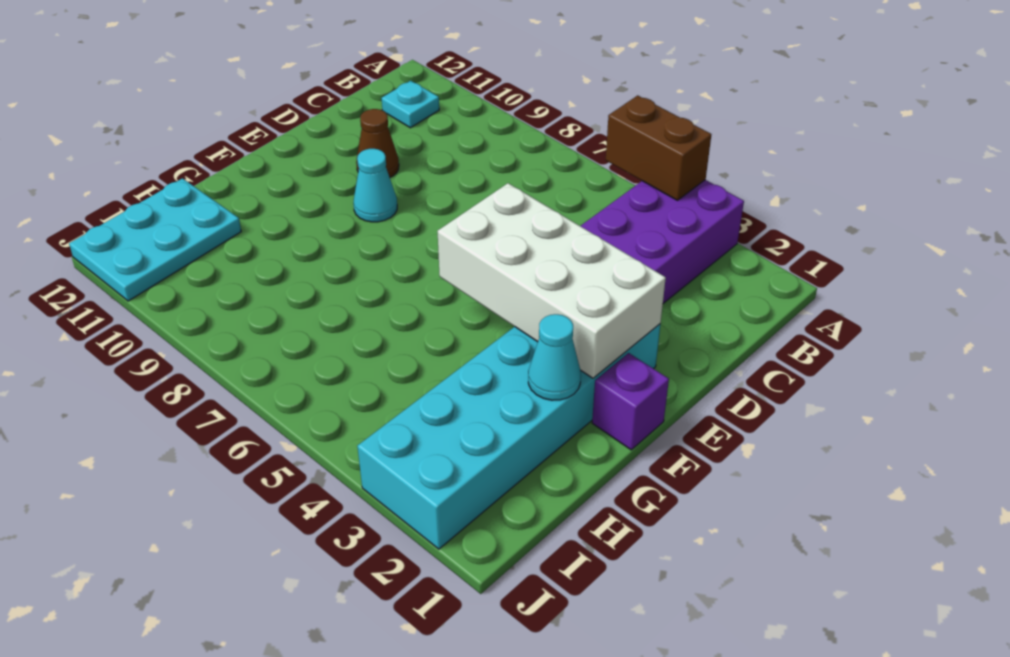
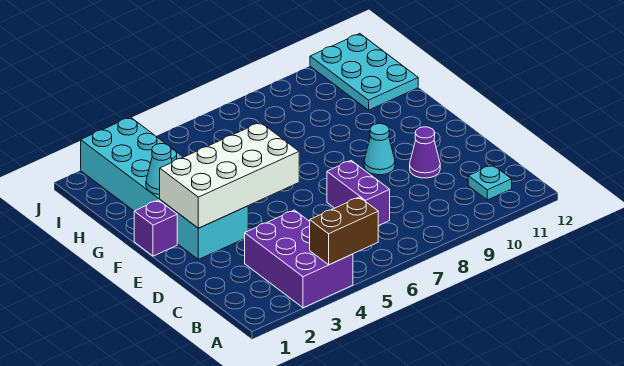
none -> purple brick C7:D7 level 1
brown cone D10 level 1 -> purple cone D10 level 1

